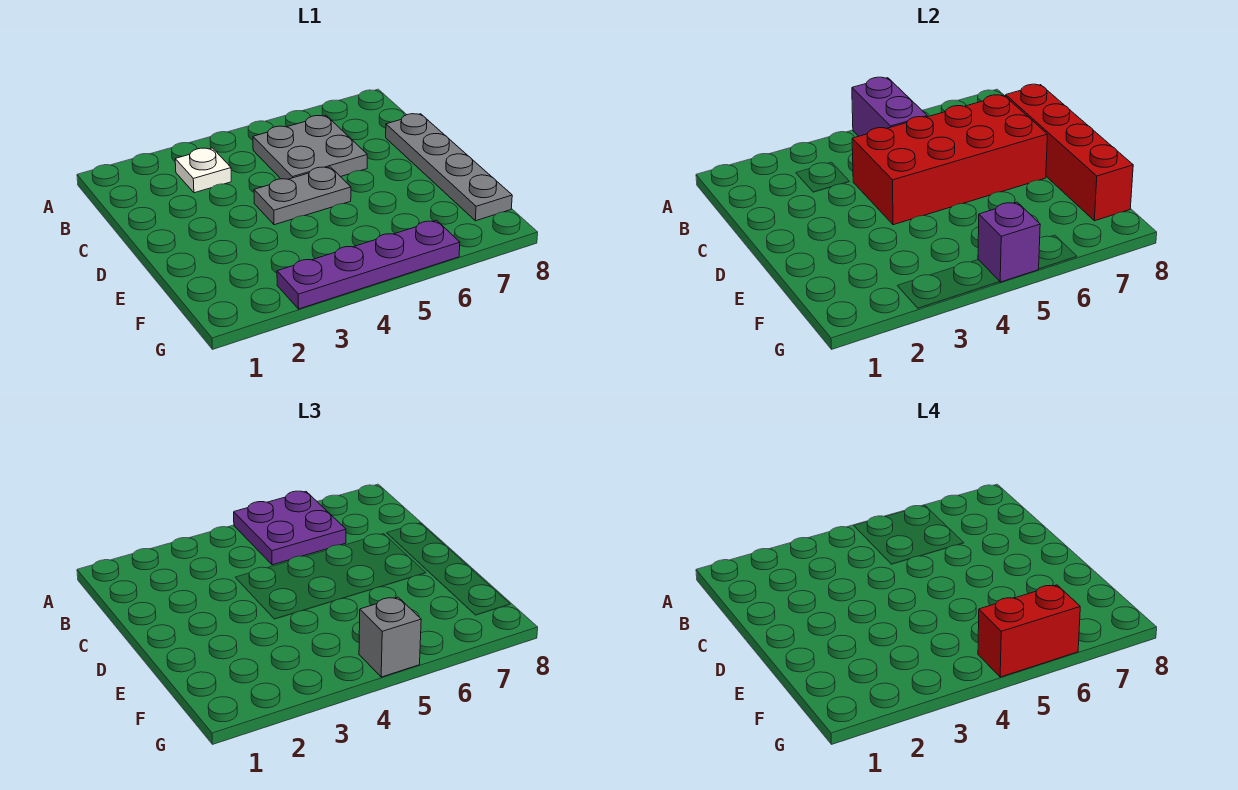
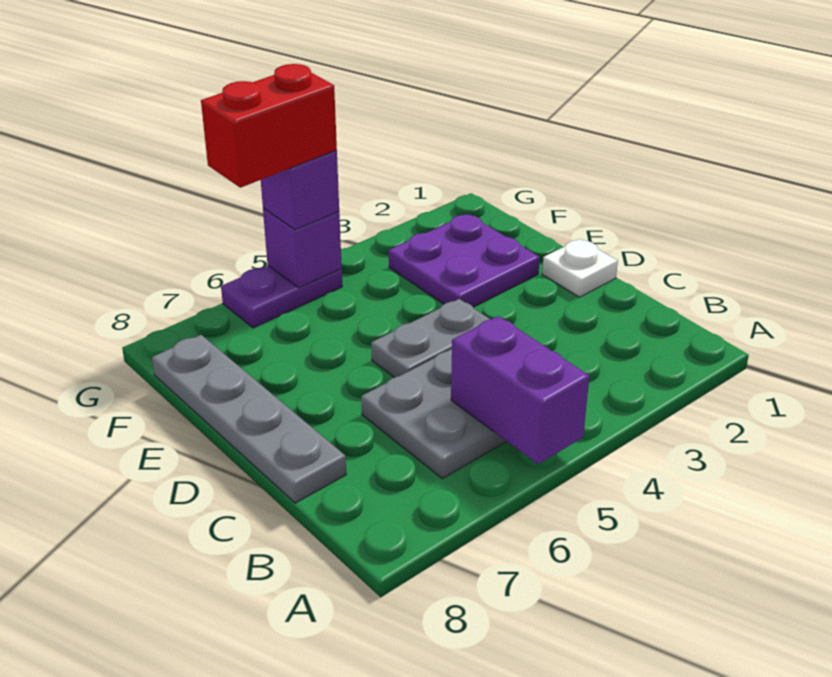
purple plate A5:B6 level 3 -> purple plate E2:F3 level 1
white plate B3 level 1 -> white plate D1 level 1
red brick C4:D7 level 2 -> none
red brick C8:F8 level 2 -> none
purple plate G3:G6 level 1 -> purple plate G5:G6 level 1
grey brick G5 level 3 -> purple brick G5 level 3

